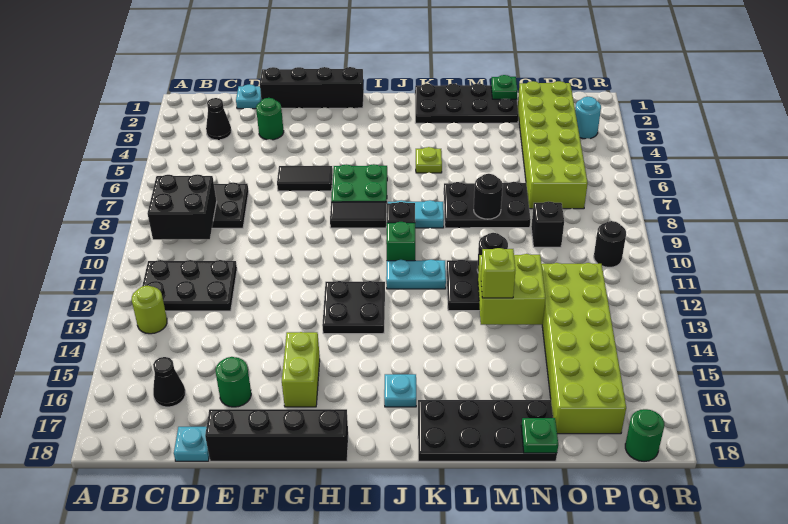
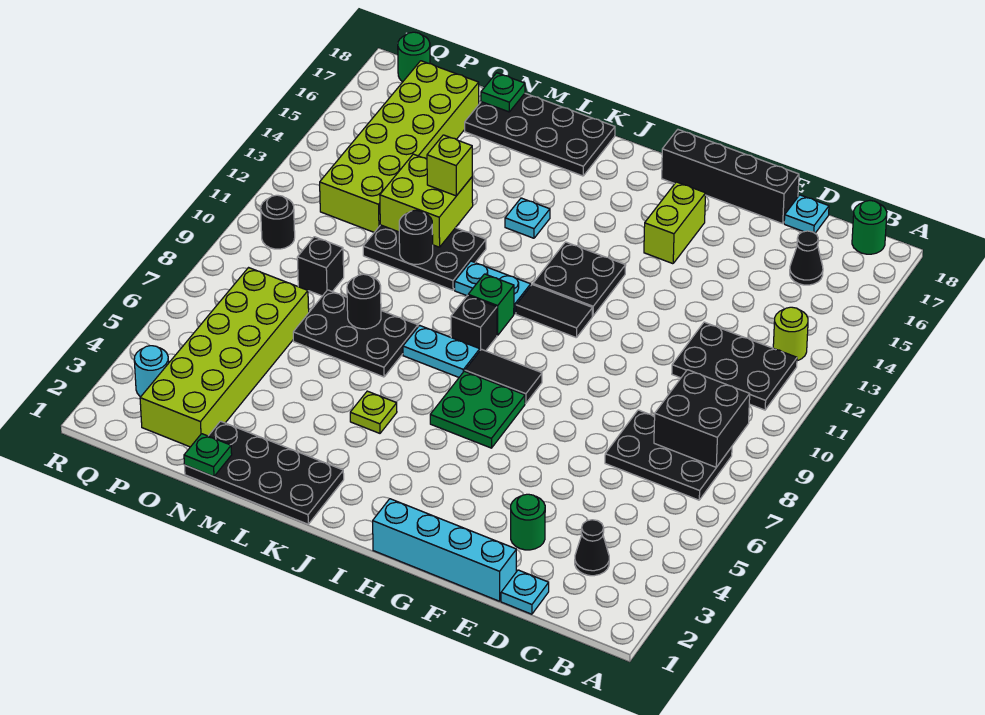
black brick E1:H1 level 1 -> cyan brick E1:H1 level 1
green round brick E16 level 1 -> green round brick B18 level 1
black tile F6:G6 level 1 -> black tile H11:I11 level 1
cyan plate J16 level 1 -> cyan plate K14 level 1

